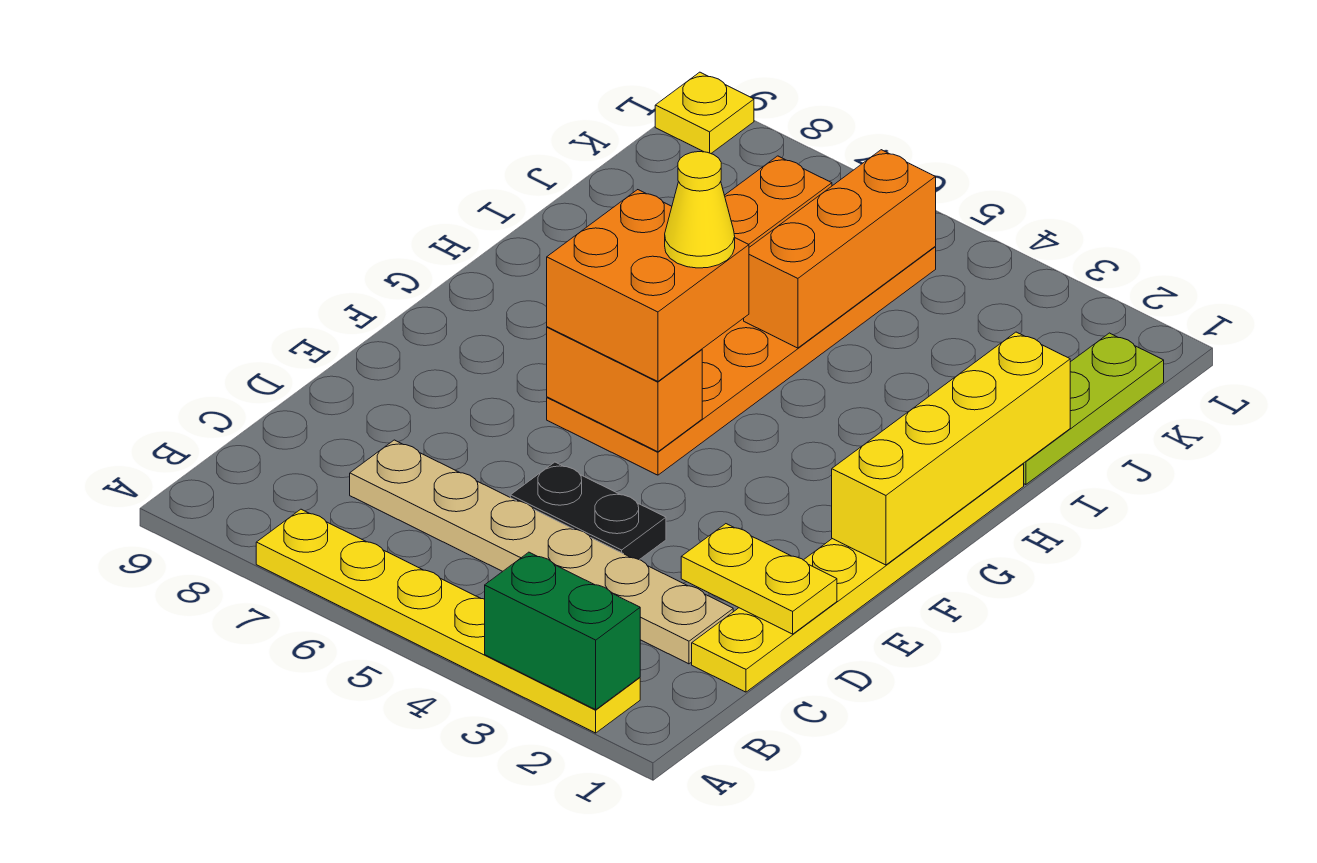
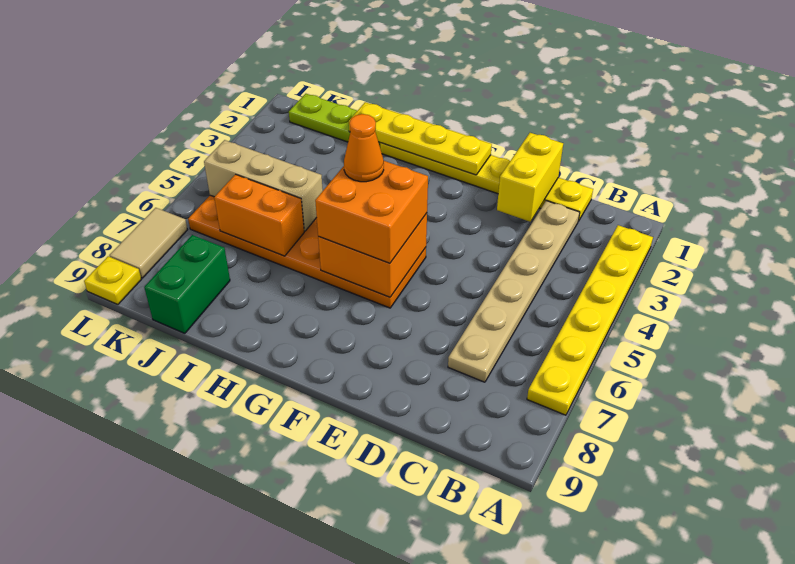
green brick A2:A3 level 2 -> green brick J8:J9 level 1
yellow plate D1:D2 level 2 -> yellow brick D1:D2 level 2
black plate D4:D5 level 1 -> none
yellow brick F1:I1 level 2 -> yellow plate F1:I1 level 2
orange brick F5:F6 level 2 -> orange brick F5:G6 level 2
yellow cone G5 level 4 -> orange cone G5 level 4
orange brick I5:K5 level 2 -> tan brick I5:K5 level 2
none -> tan tile L7:L8 level 1

